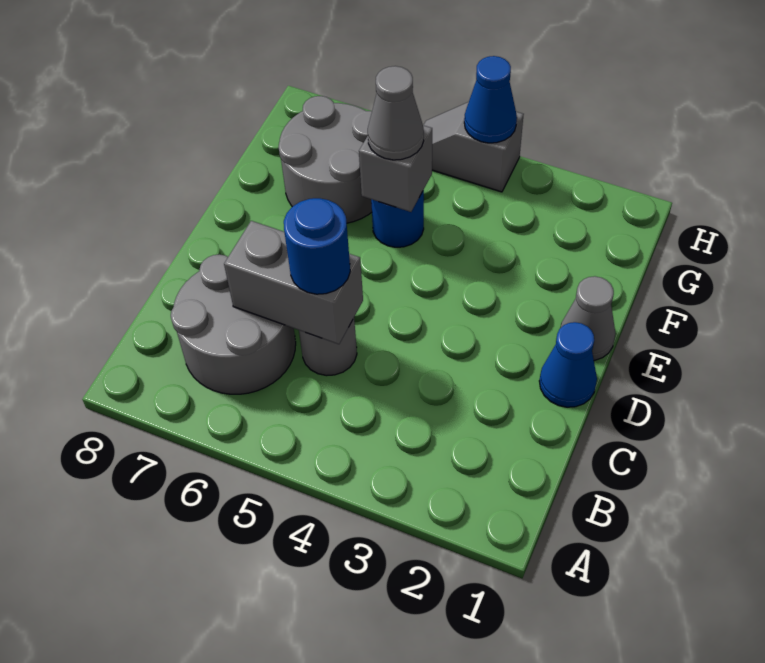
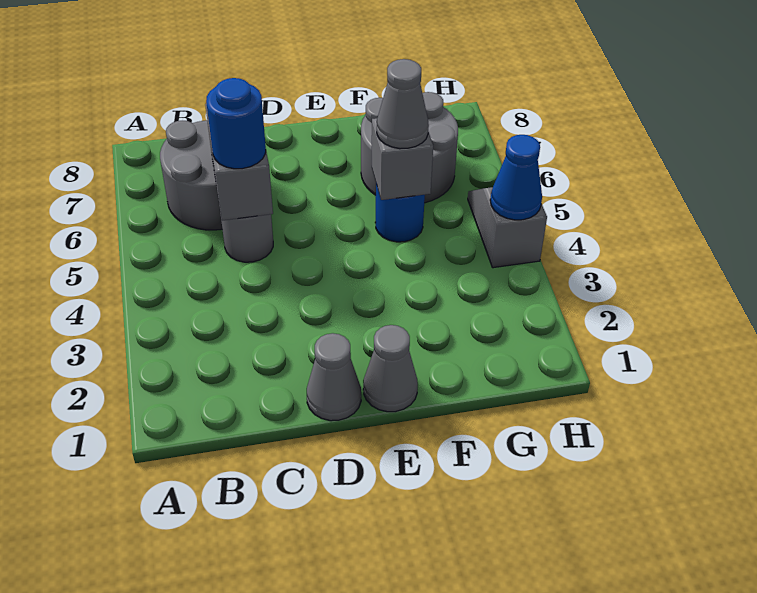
blue cone D1 level 1 -> grey cone D1 level 1

